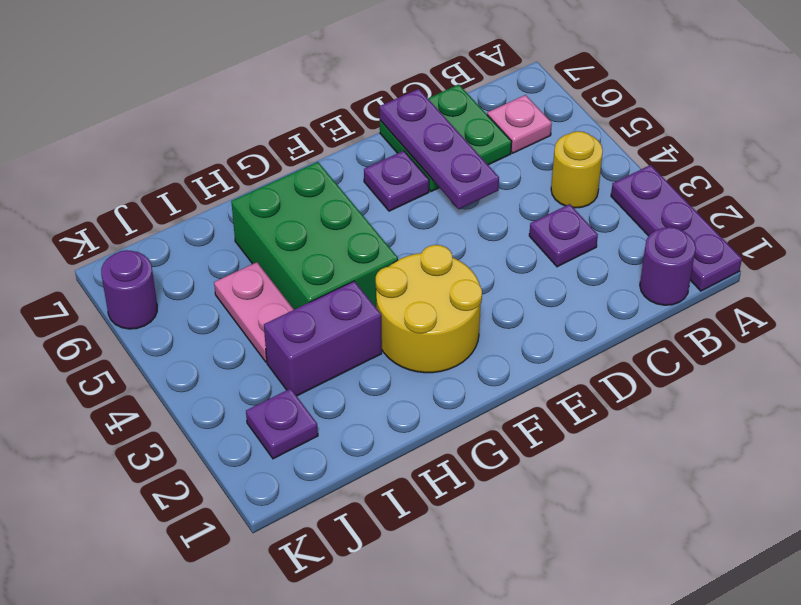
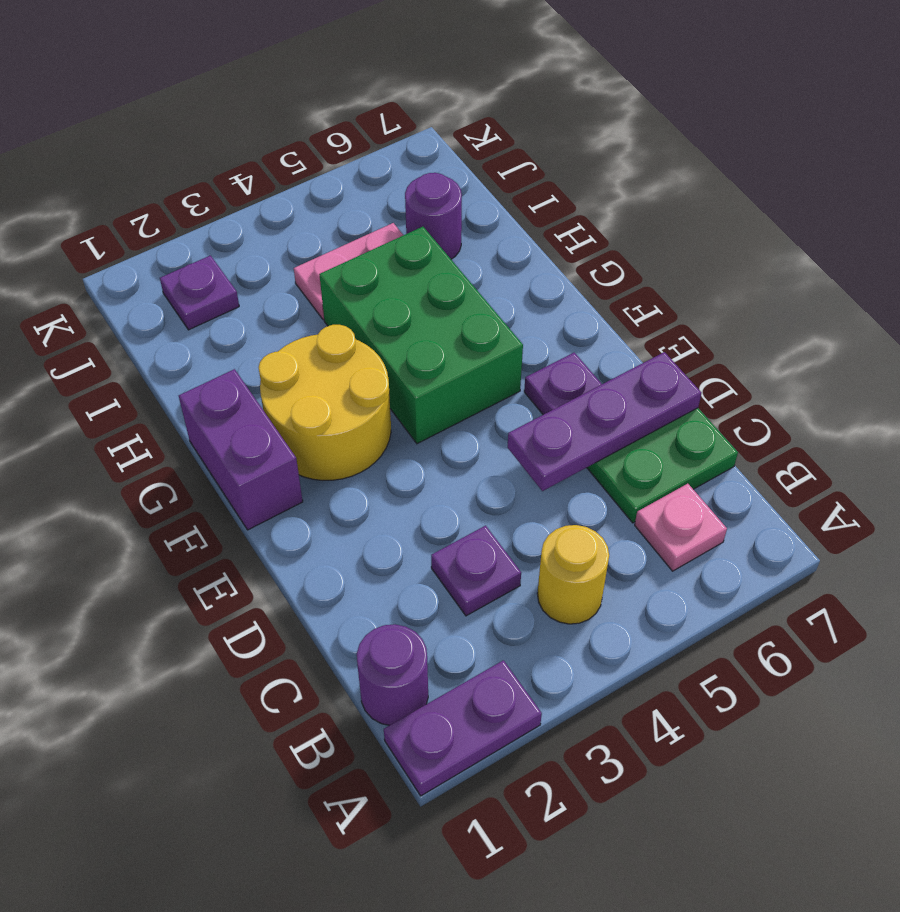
purple plate A1:A3 level 1 -> purple plate A1:A2 level 1
green brick G4:H6 level 1 -> green brick F4:H5 level 1
purple brick H3:I3 level 1 -> purple brick F1:G1 level 1
purple round brick K6 level 1 -> purple round brick I6 level 1

